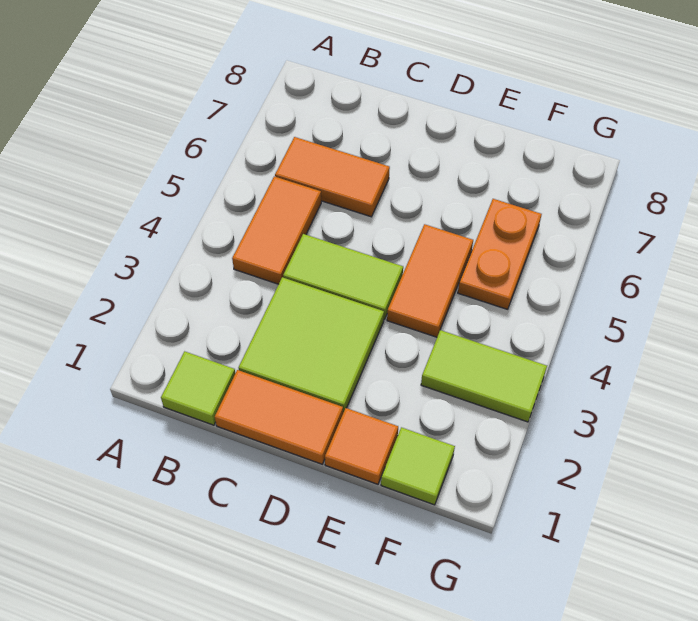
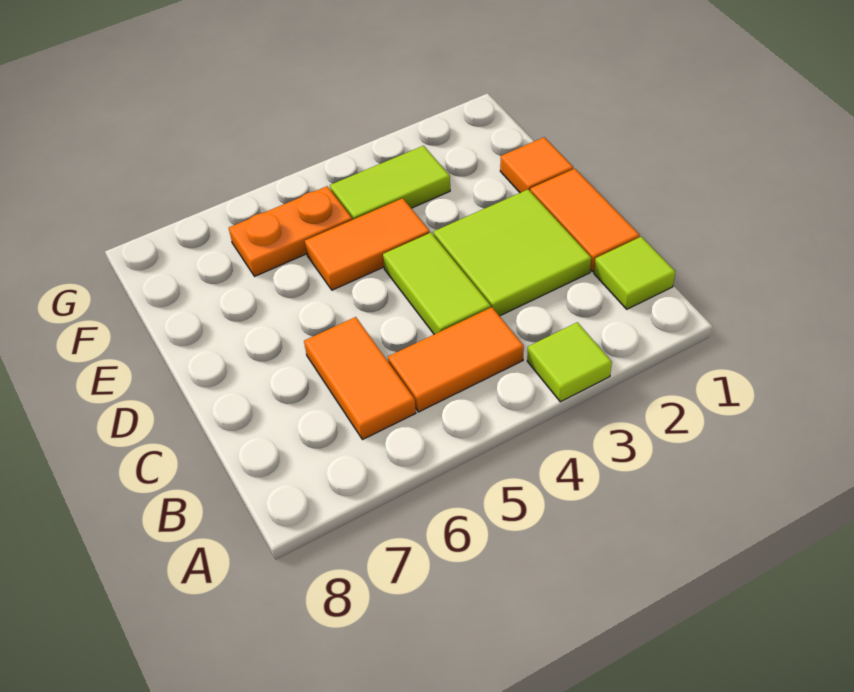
lime tile F1 level 1 -> lime tile A3 level 1
lime tile F3:G3 level 1 -> lime tile F3:F4 level 1

